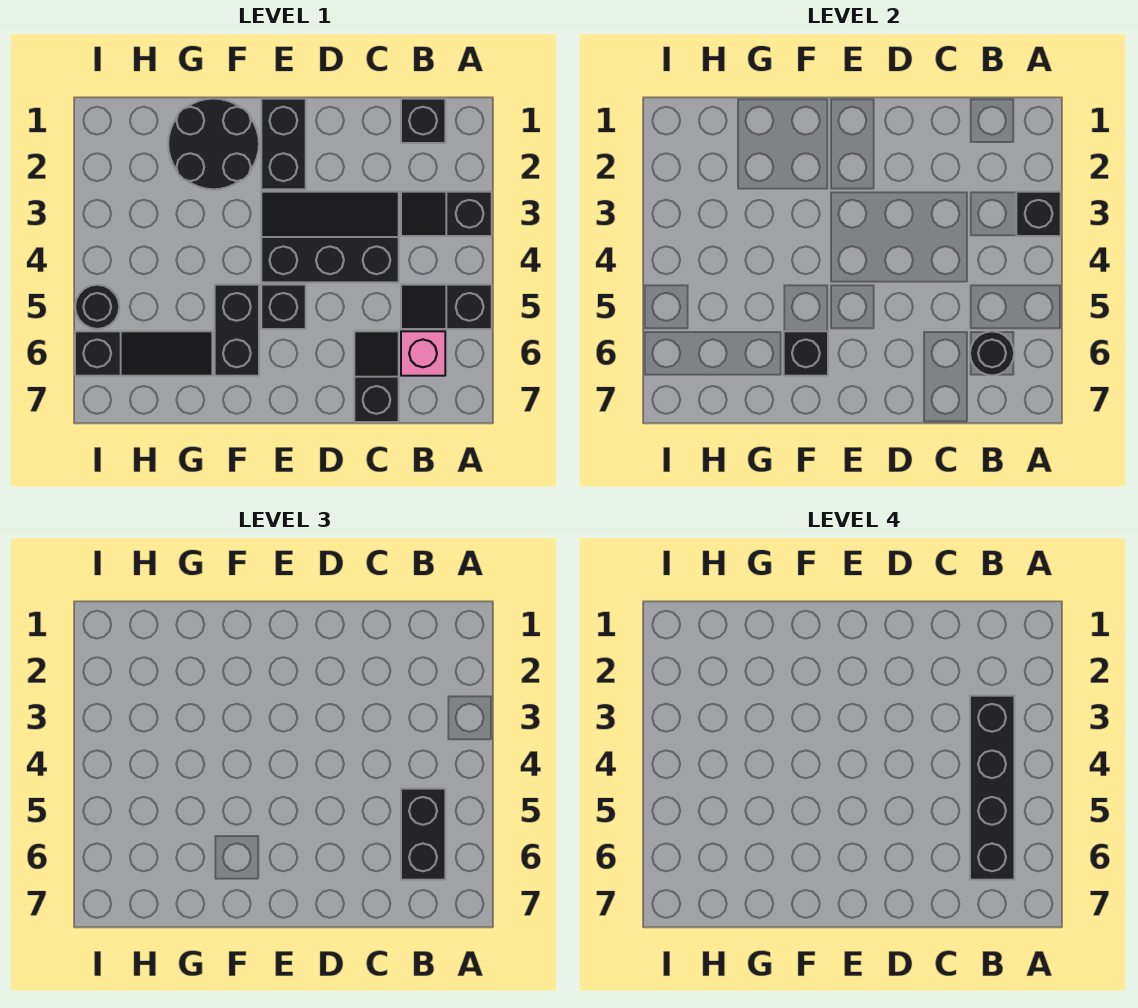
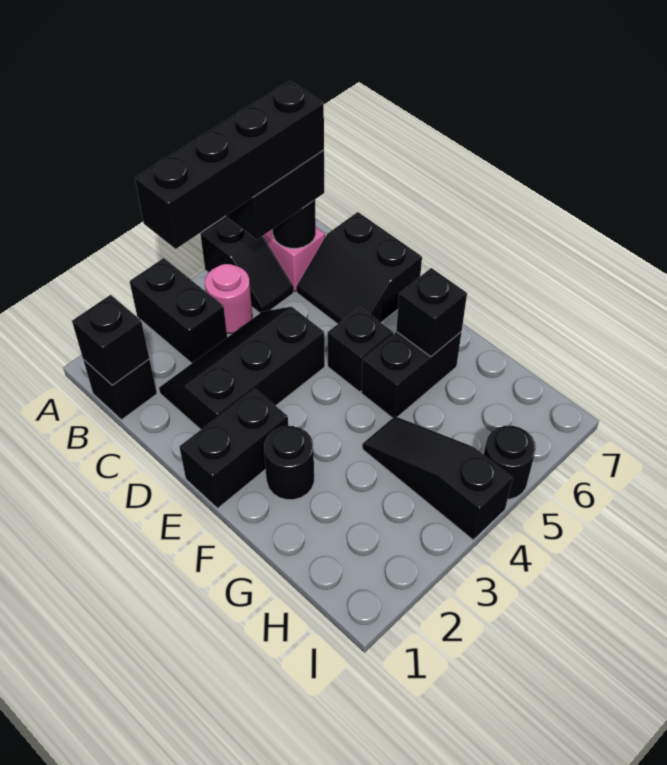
black slope A3:B3 level 1 top A -> black brick A3:B3 level 1
black brick A3 level 2 -> black brick B1 level 2
none -> pink round brick B4 level 1
black slope C3:E4 level 1 top 4 -> black slope C2:D4 level 1 top D
black slope C6:C7 level 1 top 7 -> black slope C6:D7 level 1 top 7
black round brick F1:G2 level 1 -> black round brick F2 level 1
black slope G6:I6 level 1 top I -> black slope G4:I4 level 1 top I

